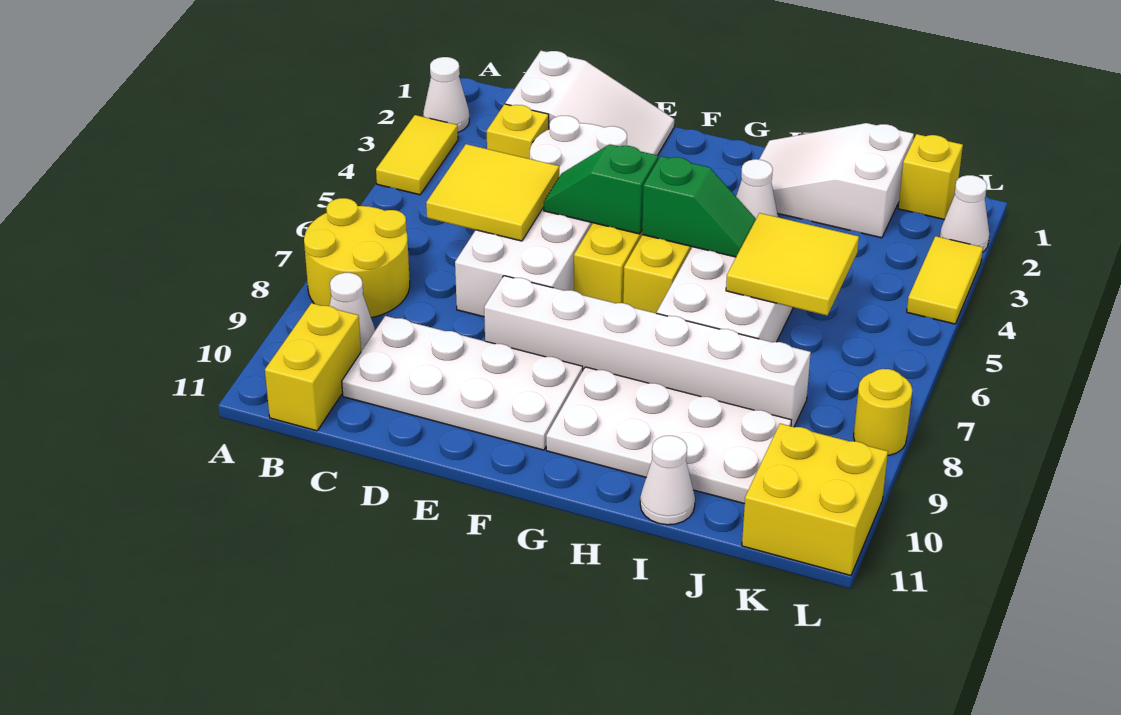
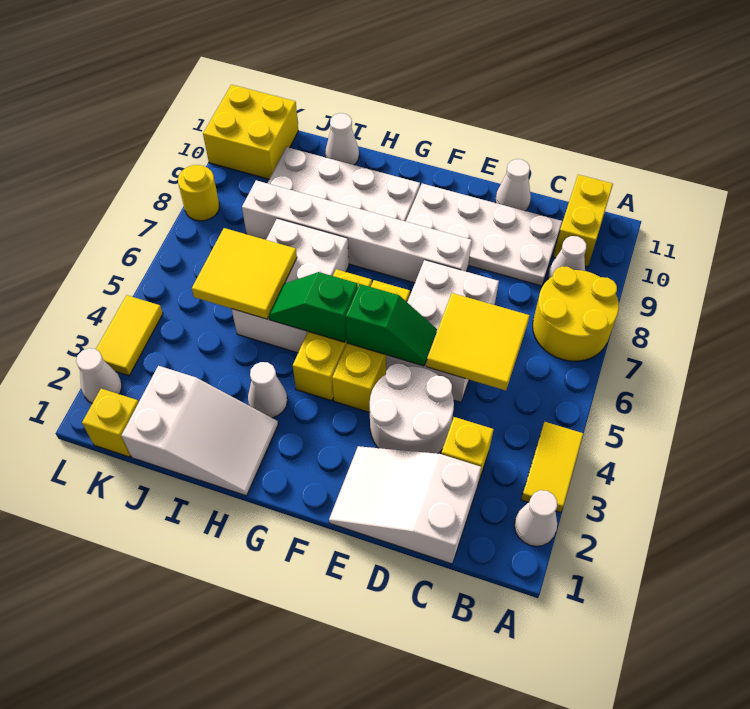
none -> white cone D11 level 1

